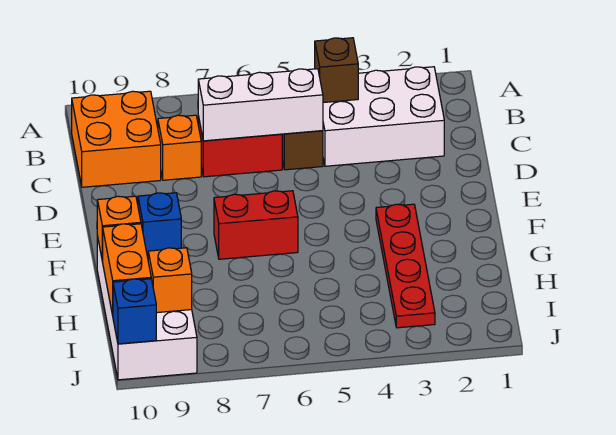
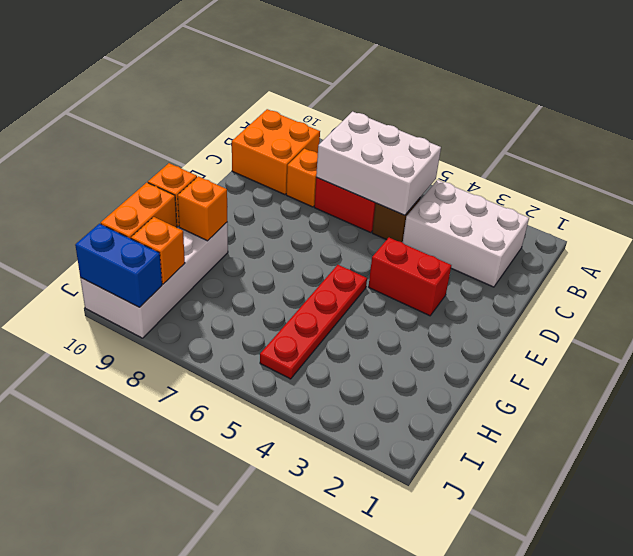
brown brick B4 level 2 -> none
white brick C5:C7 level 2 -> white brick B5:C7 level 2
red plate F3:I3 level 1 -> red plate F5:I5 level 1
red brick F6:F7 level 1 -> red brick E3:E4 level 1
blue brick G9 level 2 -> orange brick G9 level 2
blue brick J10 level 2 -> blue brick J9:J10 level 2

